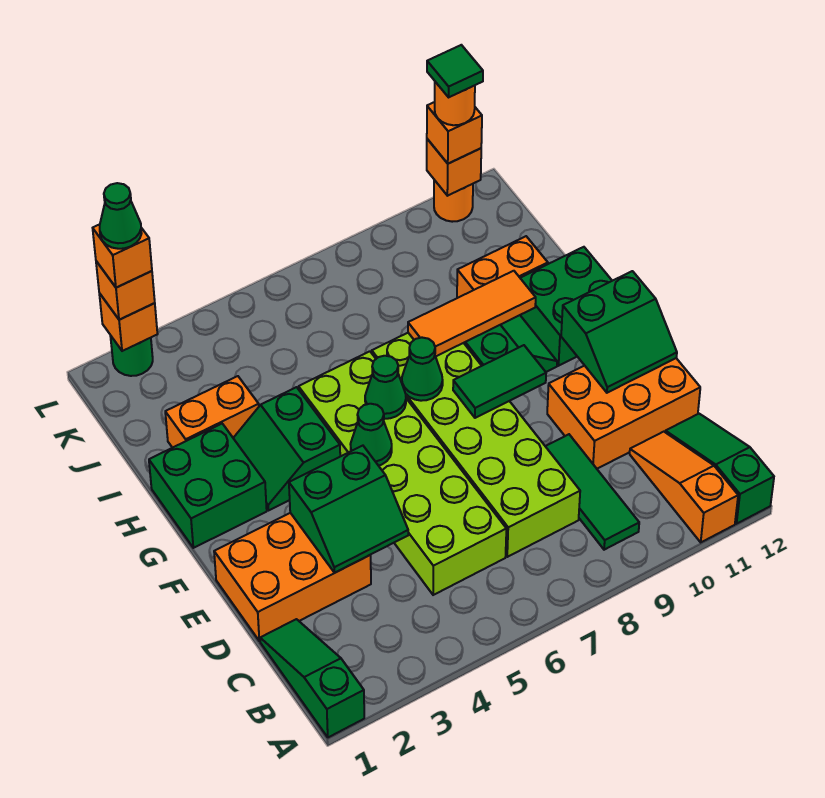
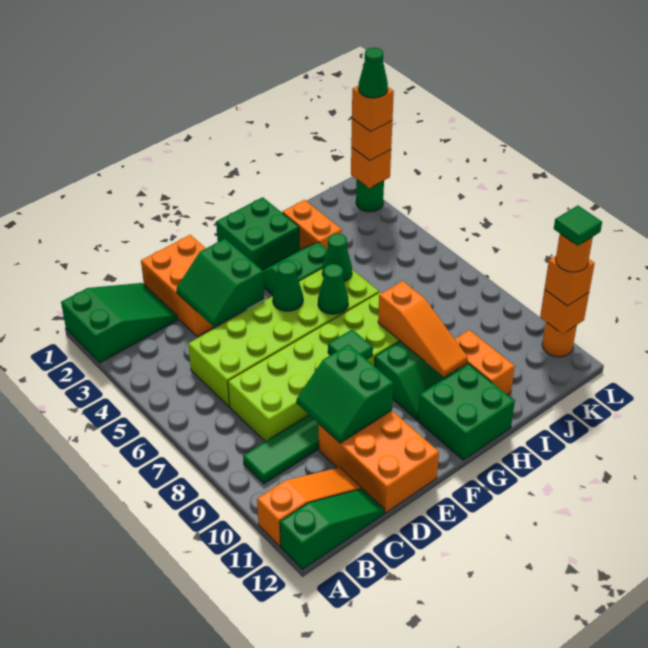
green slope A1:C1 level 1 top A -> green slope A1:C2 level 1 top A
green slope E11:F12 level 2 top F -> green slope D9:E10 level 2 top E
green tile F8:F9 level 2 -> green tile F8 level 2
green cone G7 level 2 -> green cone H5 level 2
orange tile H8:H10 level 2 -> orange slope H8:H10 level 2 top 8

